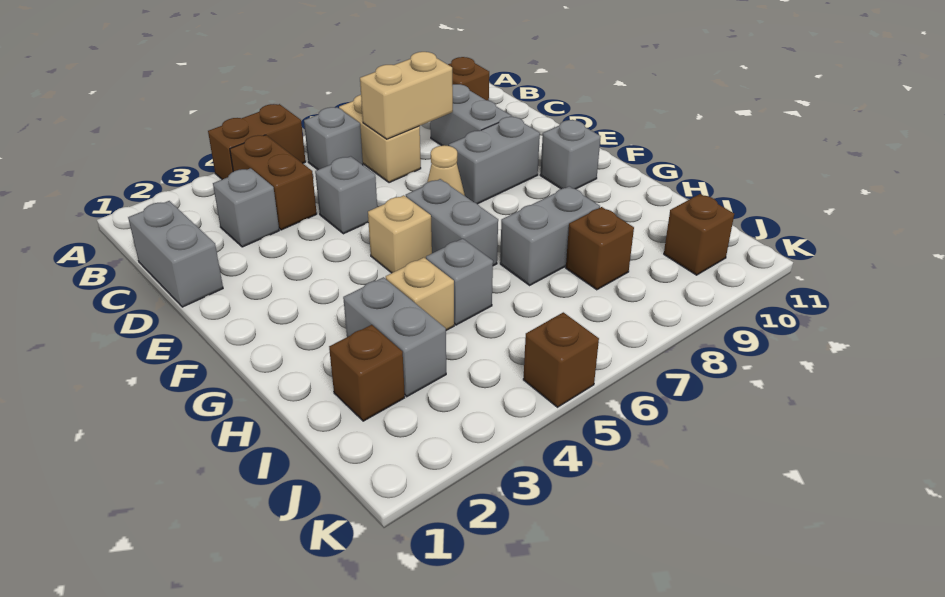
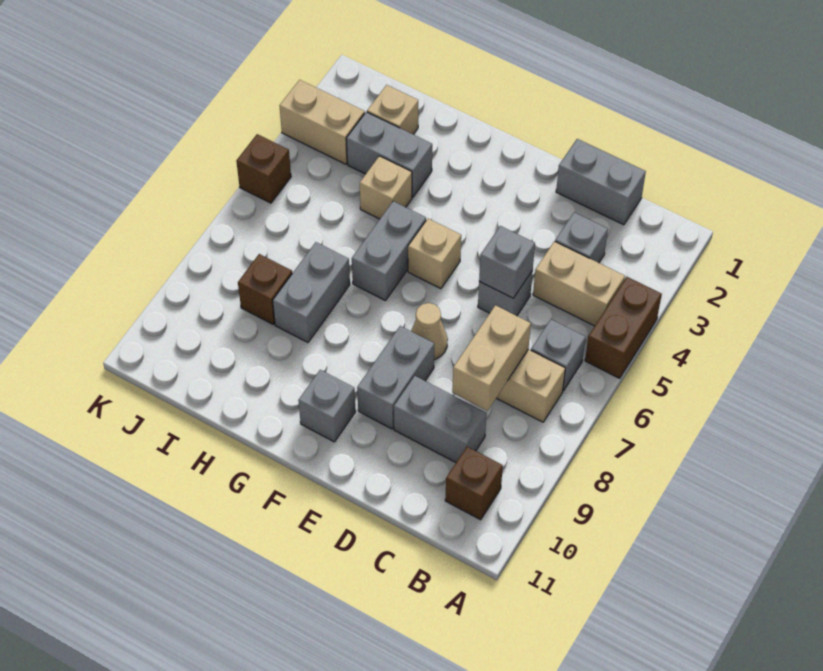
brown brick B4:C4 level 1 -> tan brick B4:C4 level 1
grey brick F6:G6 level 1 -> grey brick G5:G6 level 1
grey brick H5 level 1 -> grey brick D5 level 2
brown brick I2 level 1 -> tan brick I2 level 1
none -> tan brick J3:K3 level 1
brown brick J10 level 1 -> none

